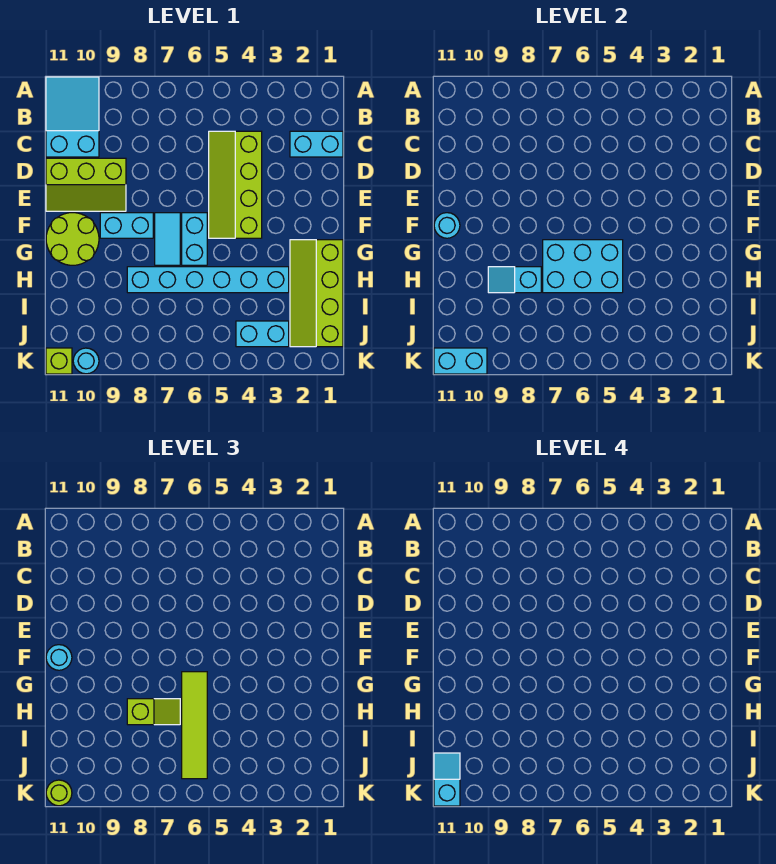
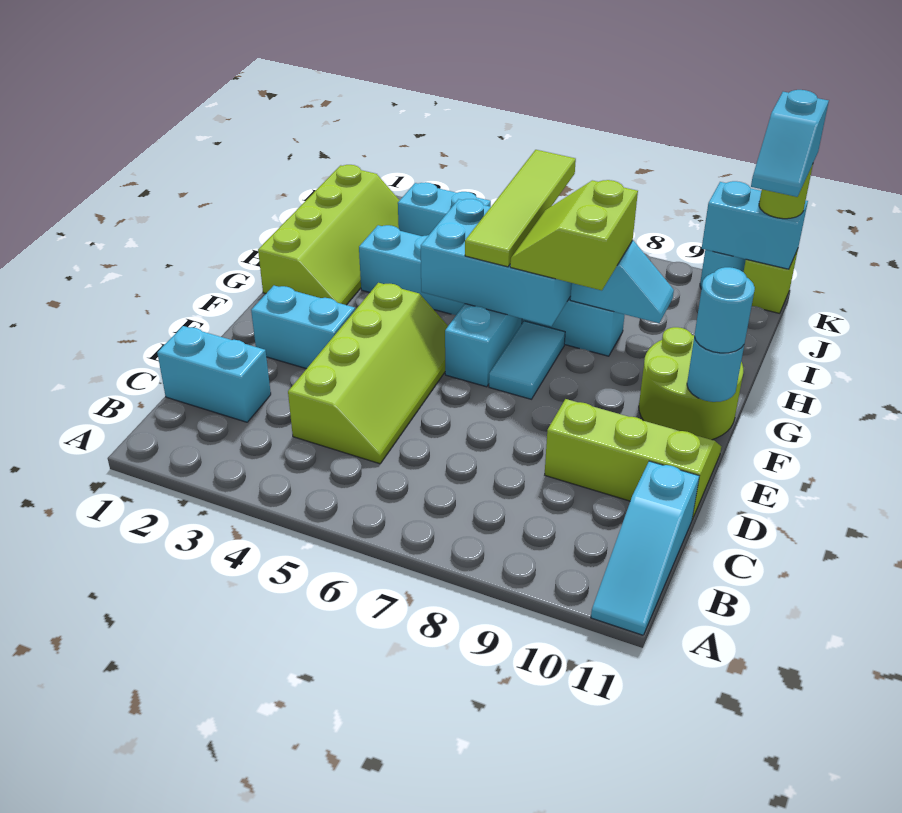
cyan slope A10:C11 level 1 top C -> cyan slope A11:C11 level 1 top C
cyan brick F8:F9 level 1 -> cyan brick E2:E3 level 1
lime slope H7:H8 level 3 top 8 -> lime slope G7:H8 level 3 top 8

